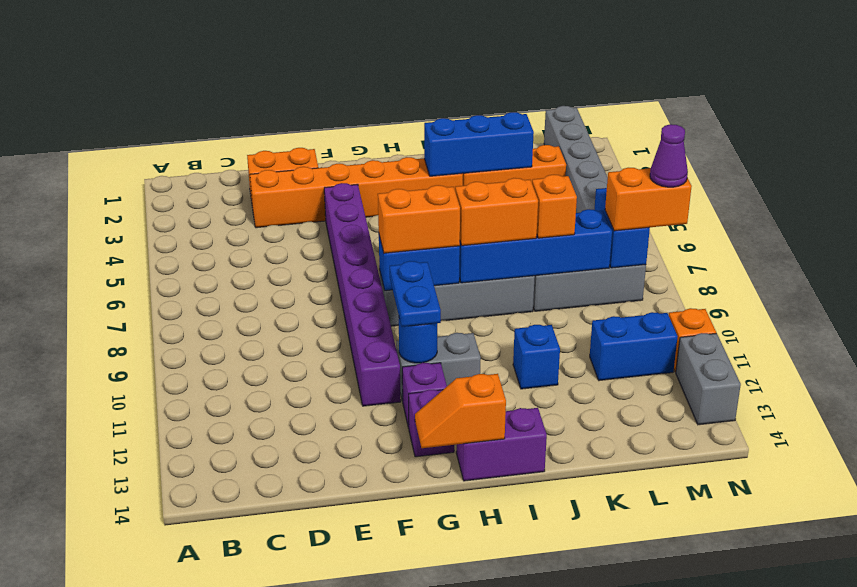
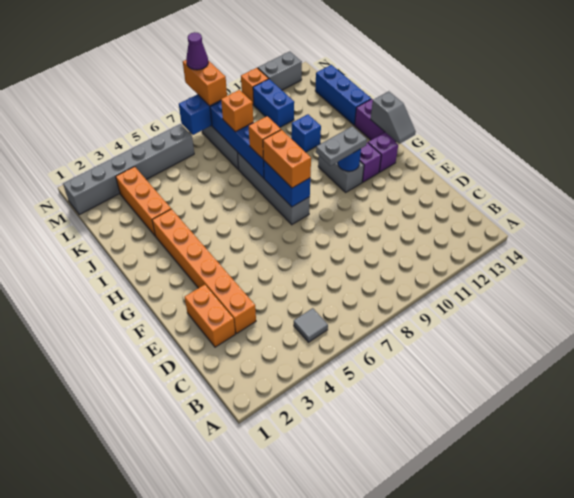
none -> grey tile B5 level 1
purple brick F4:F11 level 1 -> none
blue plate G10:G11 level 3 -> grey plate G10:G11 level 3
orange slope G14:H14 level 2 top H -> grey slope G14:H14 level 2 top H
blue brick I3:K3 level 2 -> blue brick J14:L14 level 1
orange brick I8:J8 level 3 -> orange brick I8 level 3

